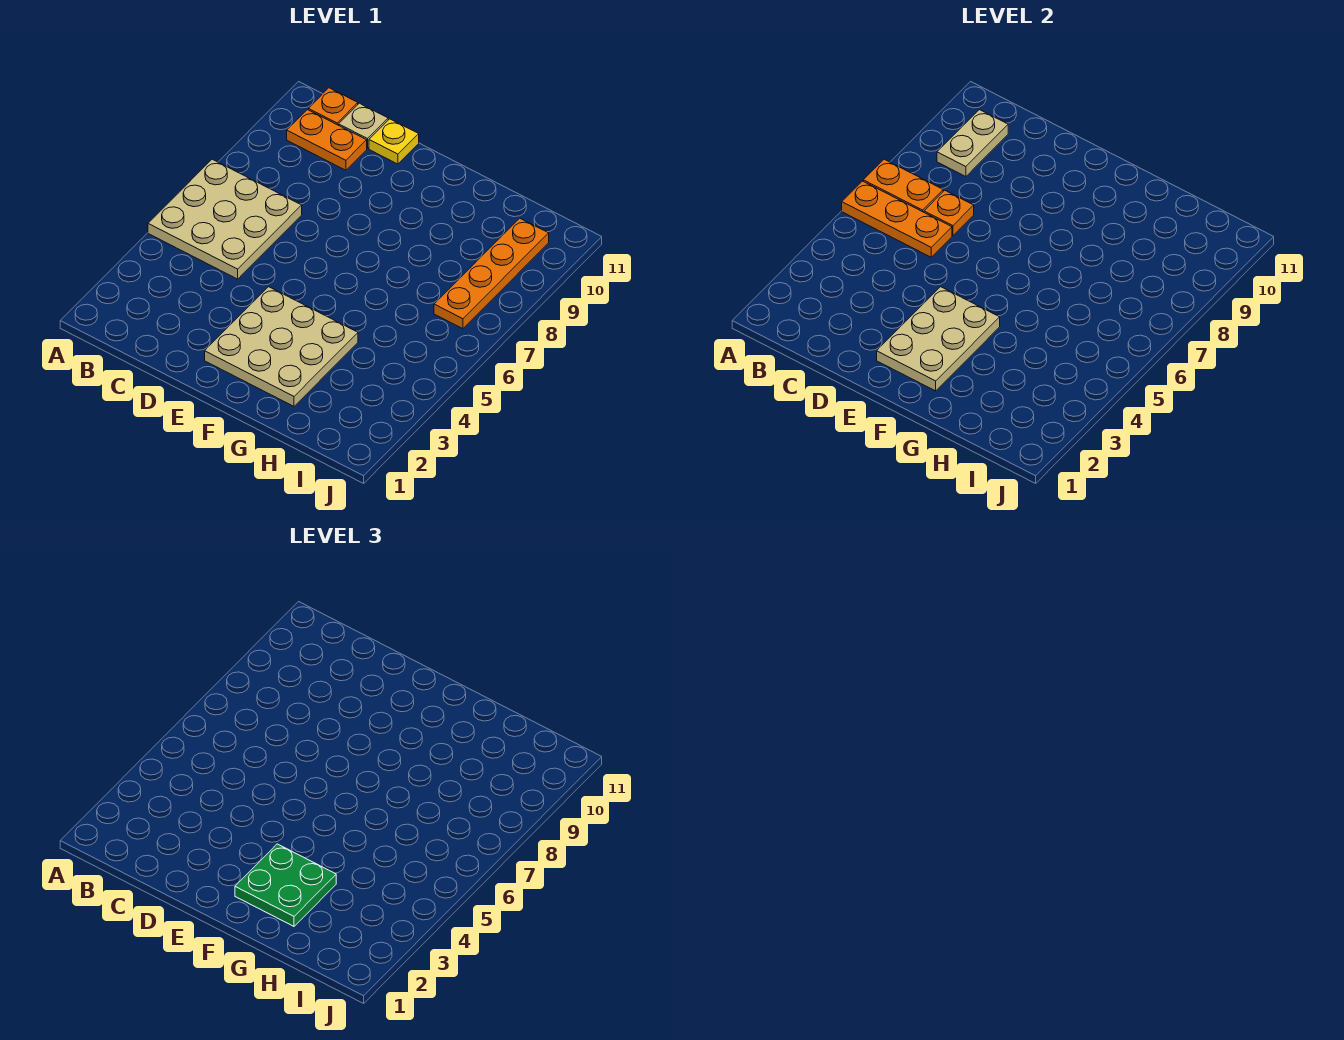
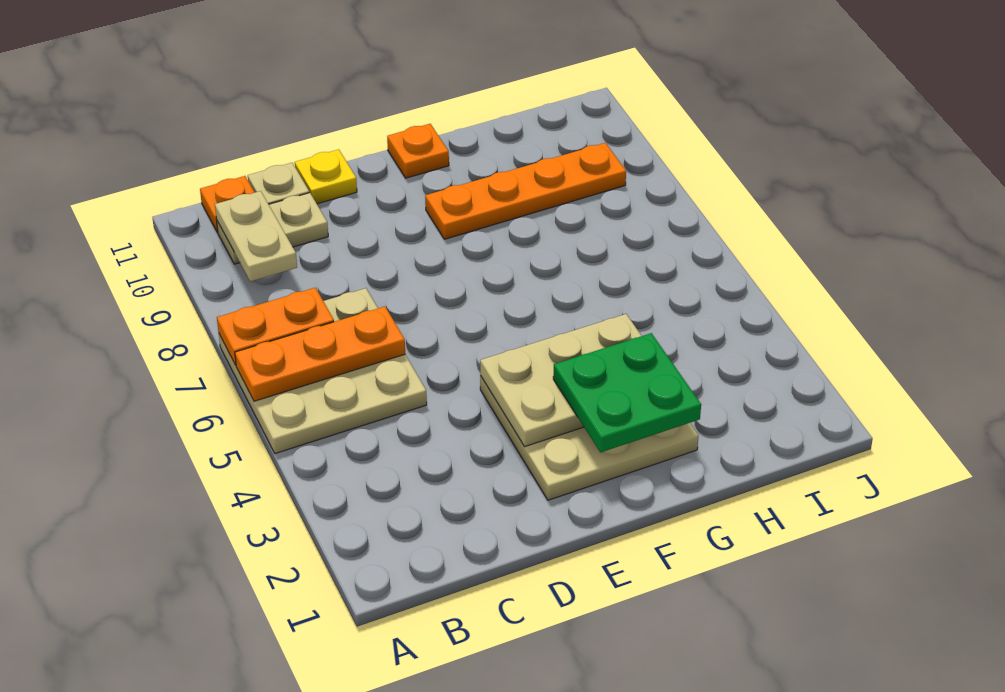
orange plate B10:C10 level 1 -> tan plate B10:C10 level 1
orange plate C7 level 2 -> orange plate F11 level 1
tan plate E2:F4 level 2 -> tan plate E3:G4 level 2
orange plate I7:I10 level 1 -> orange plate F9:I9 level 1

